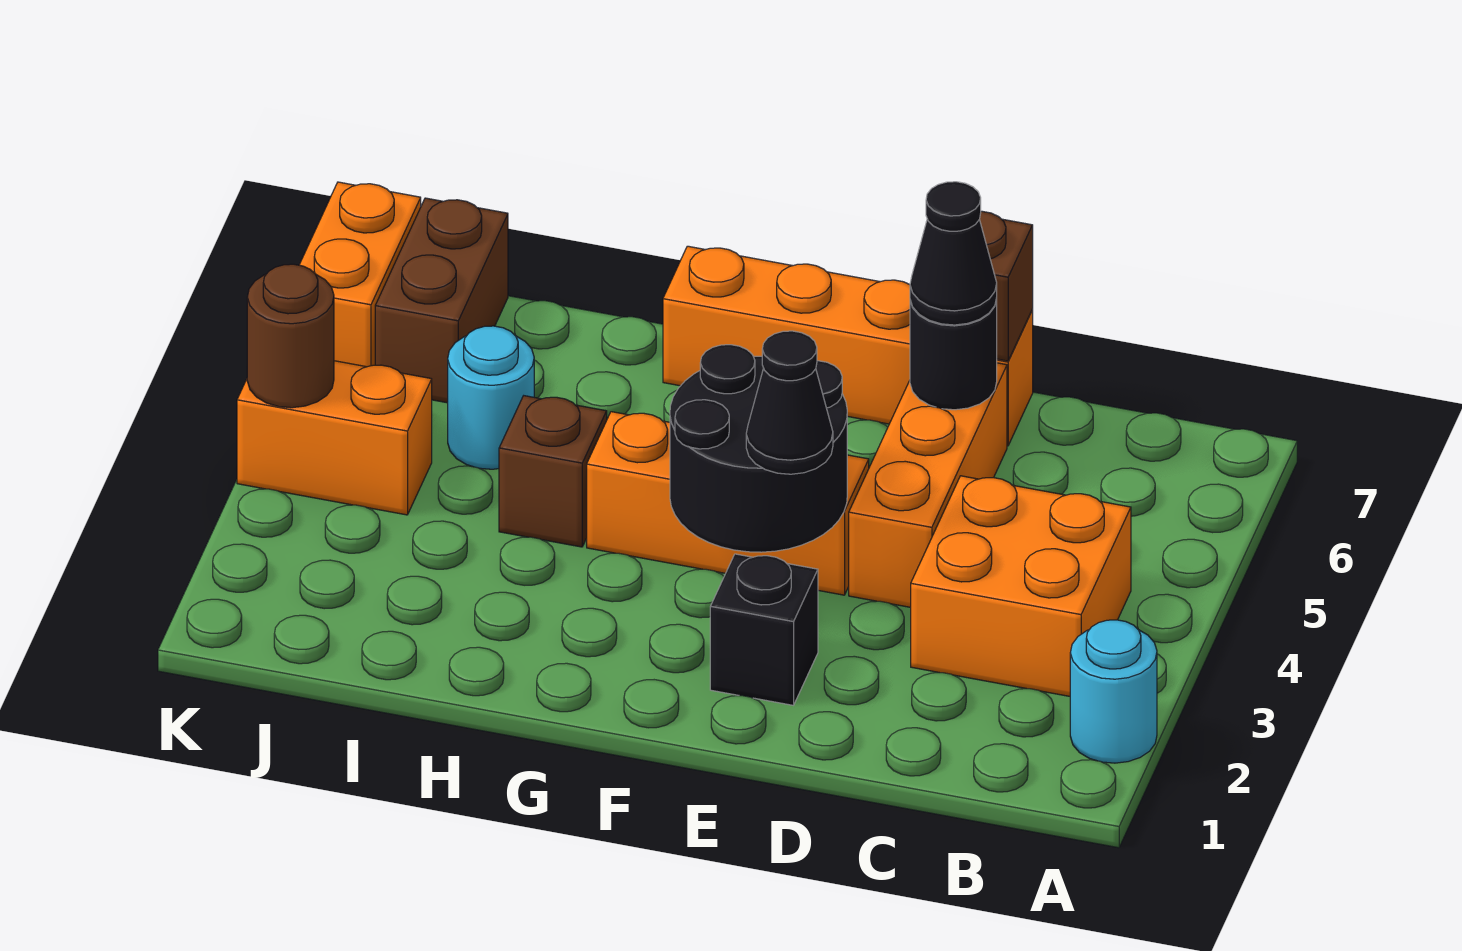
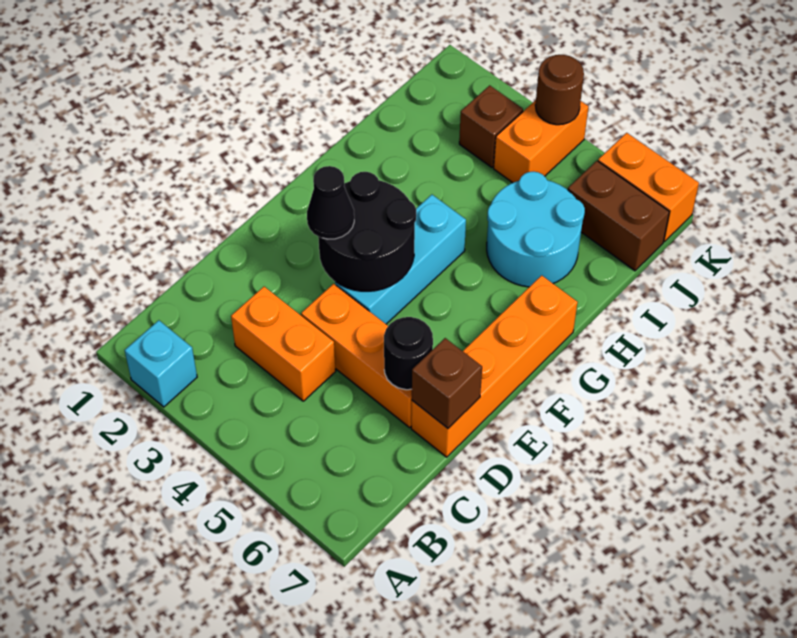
cyan round brick A2 level 1 -> cyan brick A2 level 1
orange brick B3:C4 level 1 -> orange brick C3:C4 level 1
black cone D6 level 3 -> none
black brick E2 level 1 -> none
orange brick E4:G4 level 1 -> cyan brick E4:G4 level 1
brown brick H4 level 1 -> brown brick J3 level 1
cyan round brick I5 level 1 -> cyan round brick H5:I6 level 1

